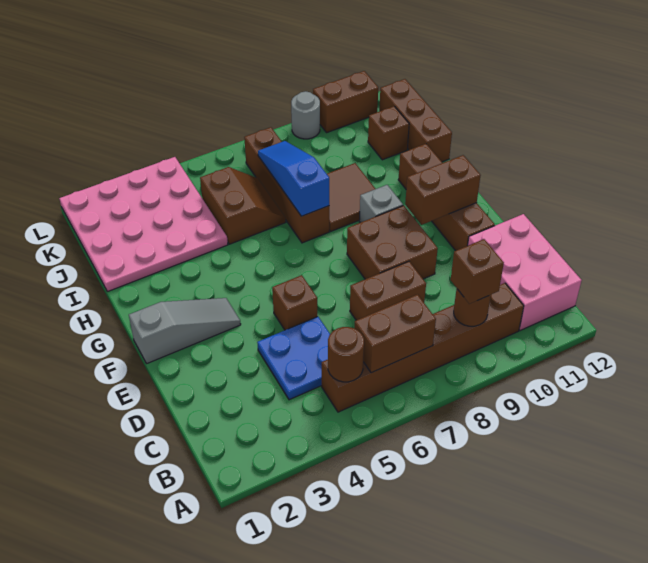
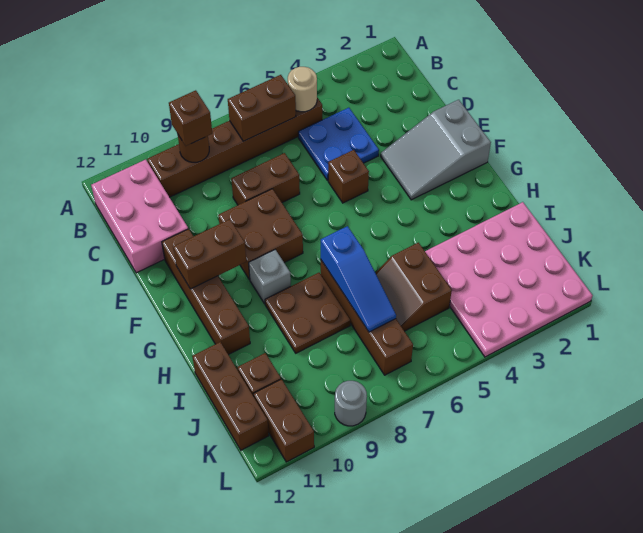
brown round brick B5 level 2 -> tan round brick B5 level 2
grey slope F1:F3 level 1 top 1 -> grey slope E1:F3 level 1 top 1
brown tile H8:I9 level 1 -> brown plate H8:I9 level 1
brown brick L10:L11 level 1 -> brown brick K11:L11 level 1

